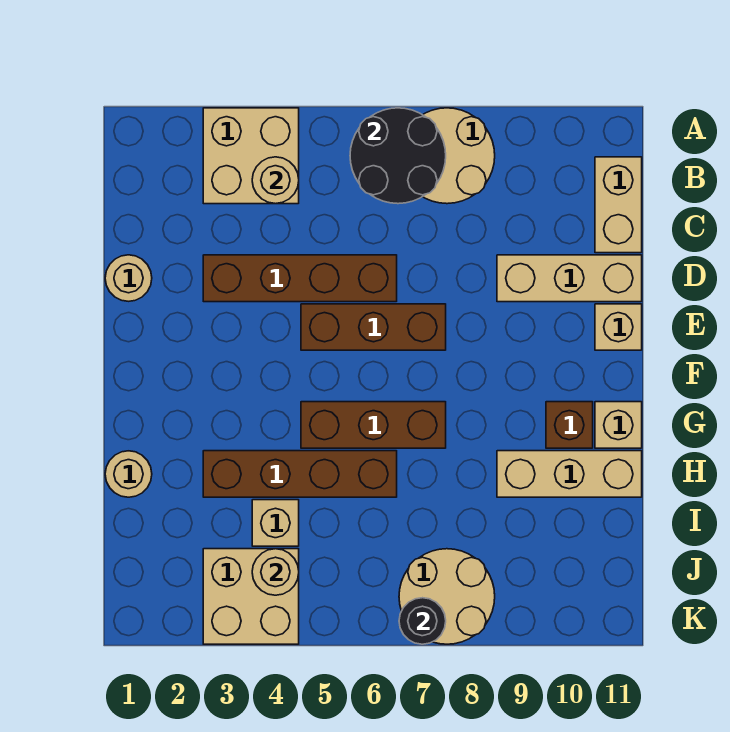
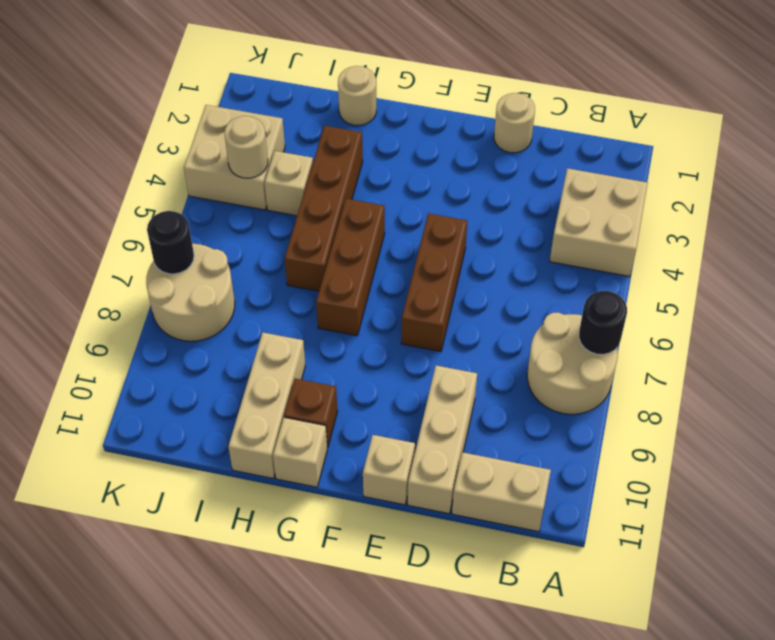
black round brick A6:B7 level 2 -> black round brick A7 level 2
tan round brick B4 level 2 -> none
brown brick D3:D6 level 1 -> none

